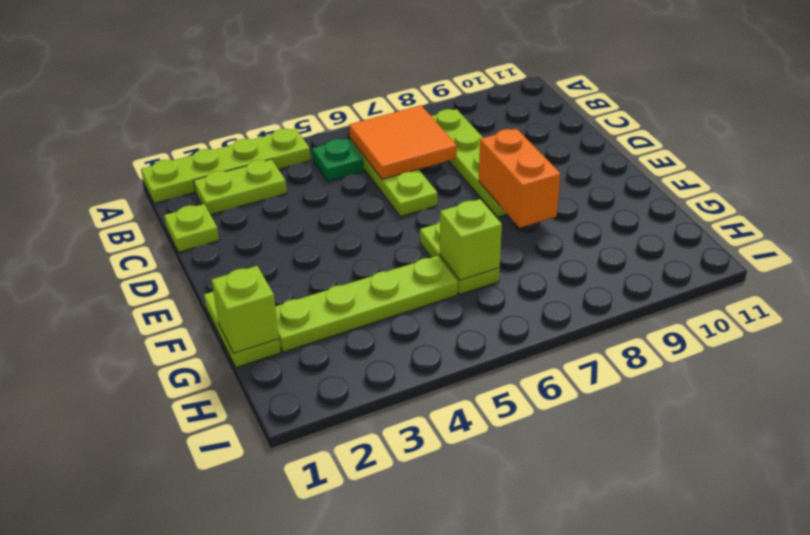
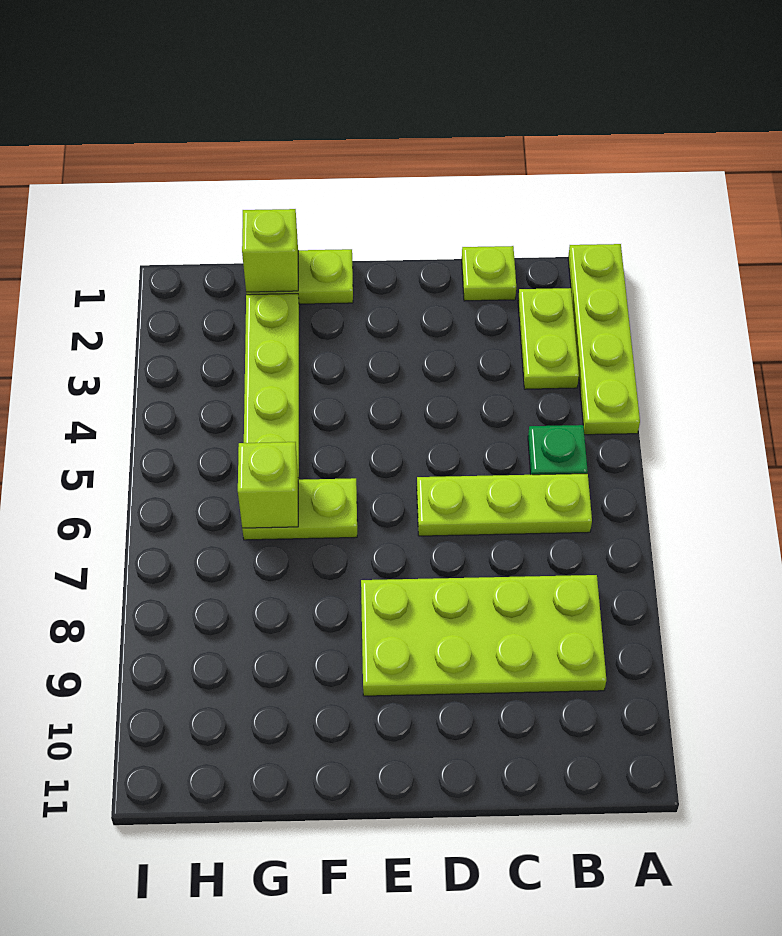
orange tile B6:C7 level 2 -> none
lime plate B8:E8 level 1 -> lime plate B8:E9 level 1
orange brick E8:F8 level 2 -> none

